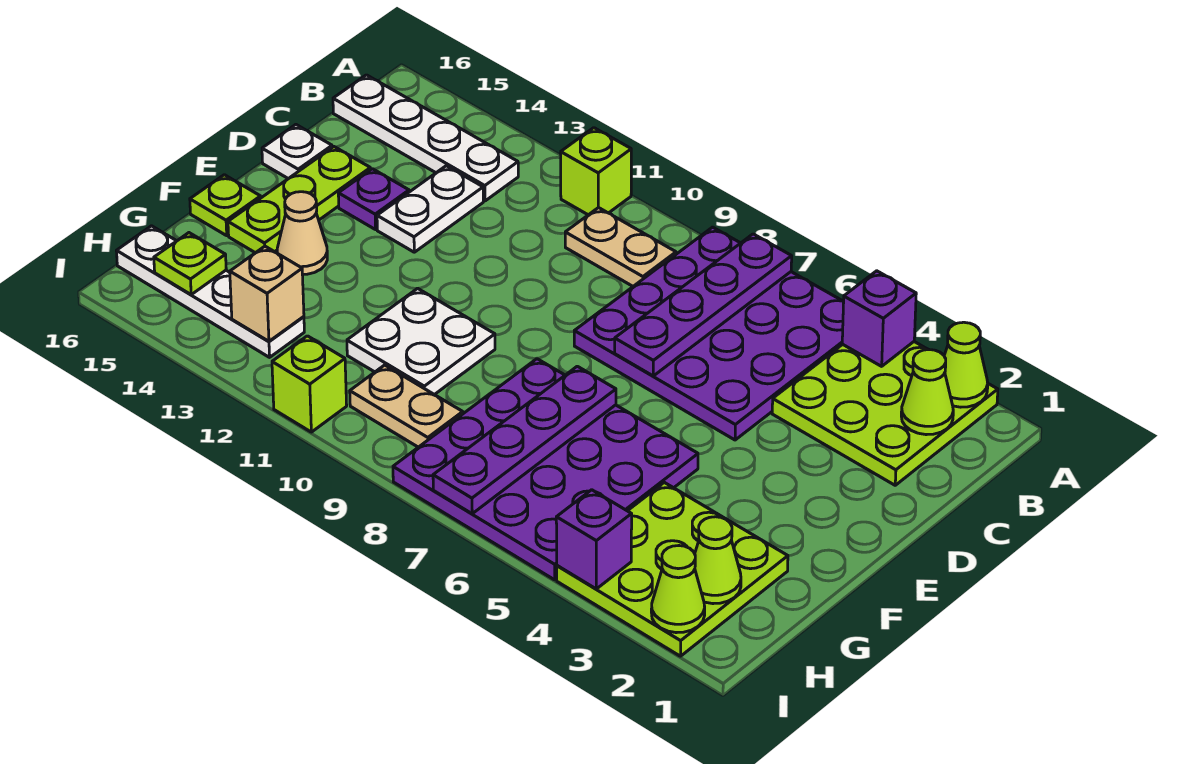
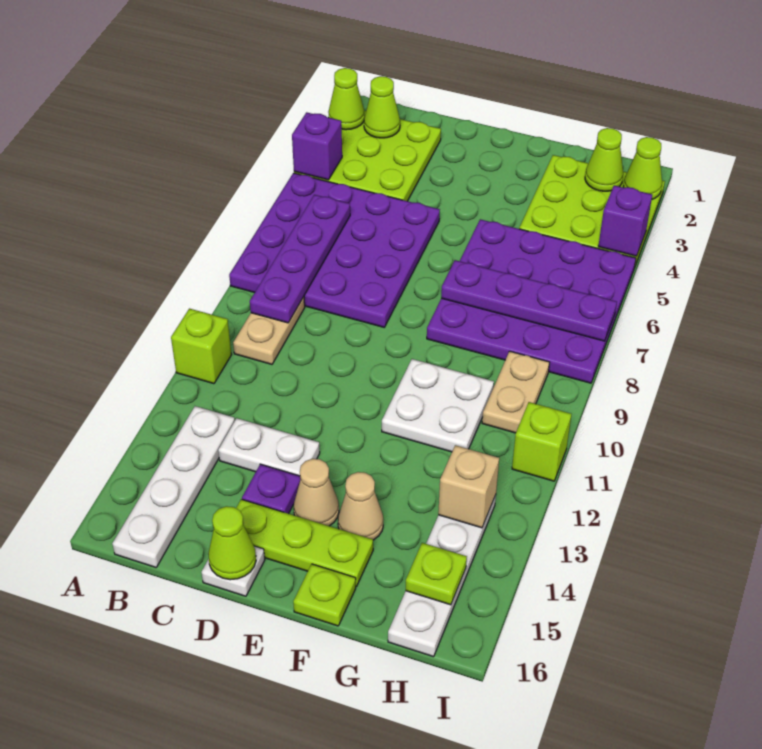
purple plate A7:D7 level 2 -> purple plate B6:B9 level 2
none -> lime cone D16 level 2
none -> tan cone E14 level 1

